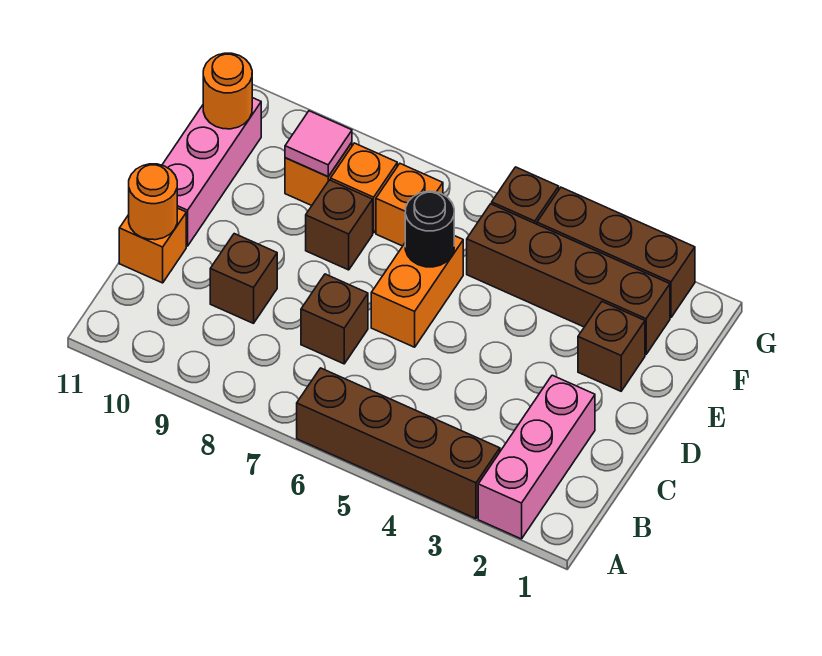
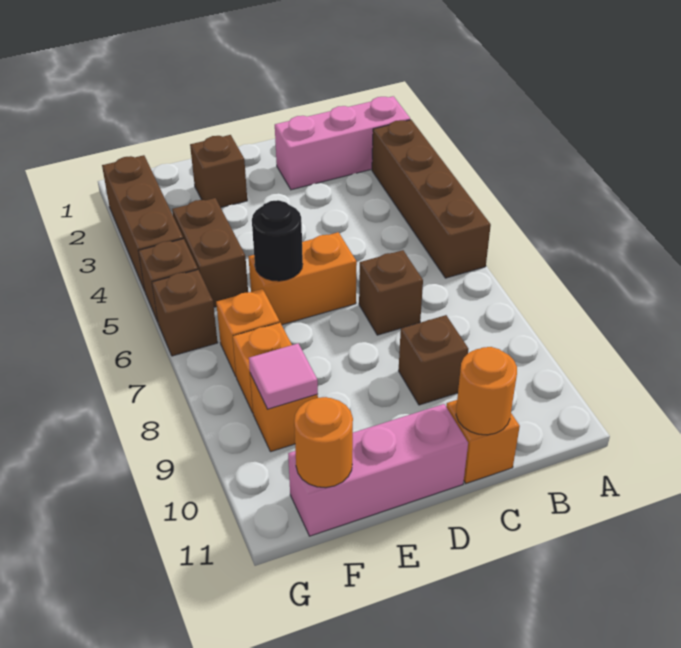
brown brick E8 level 1 -> brown brick G6 level 1
brown brick F2:F5 level 1 -> brown brick F4:F5 level 1

